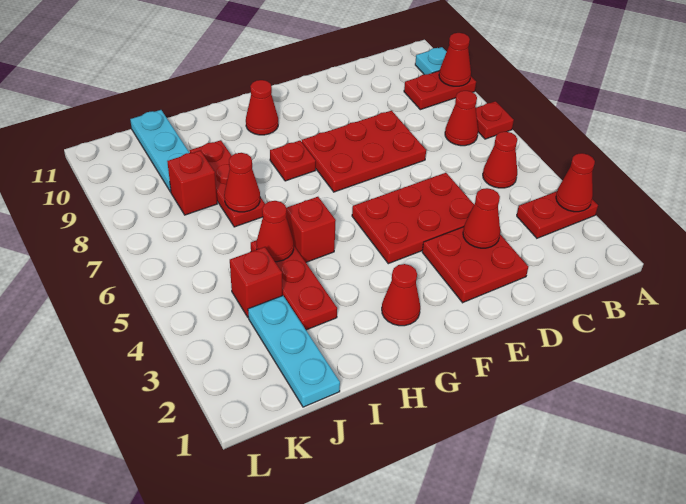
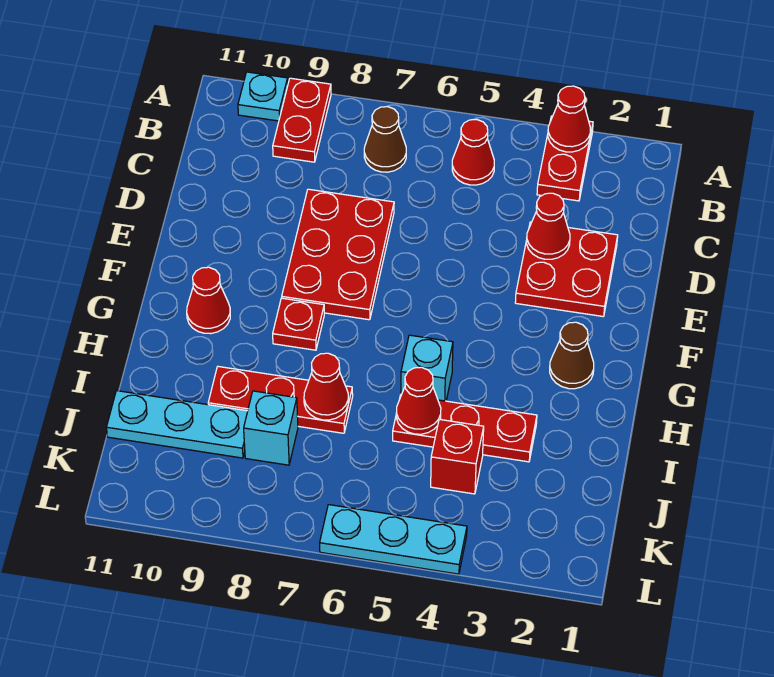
red plate A7 level 1 -> none
red cone A9 level 2 -> none
red cone B7 level 1 -> brown cone B7 level 1
red plate D4:F5 level 1 -> none
red cone G2 level 1 -> brown cone G2 level 1
red brick H5 level 1 -> cyan brick H5 level 1
cyan plate J1:J3 level 1 -> cyan plate L4:L6 level 1
red brick J8 level 1 -> cyan brick J8 level 1

